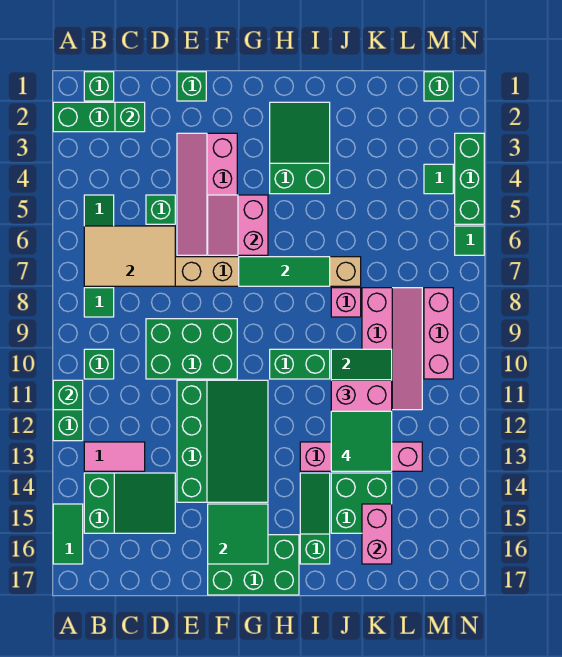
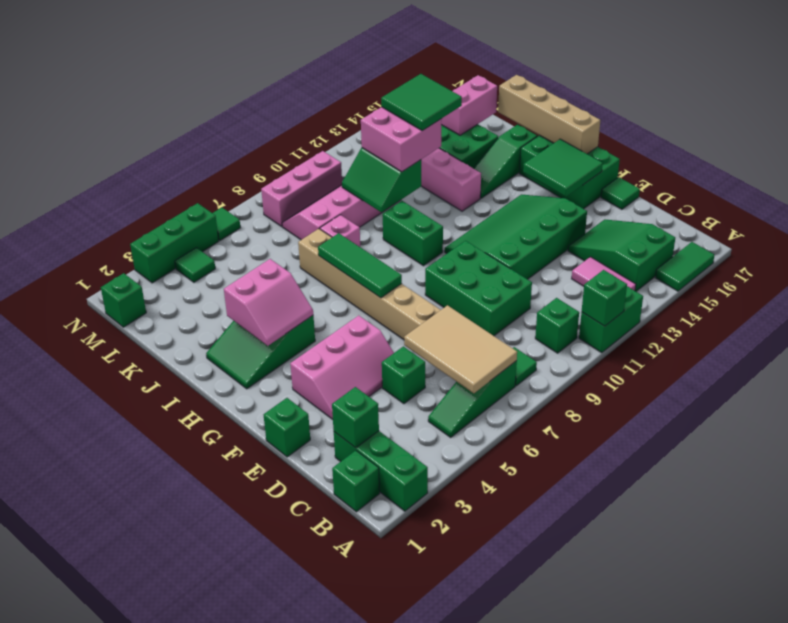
pink slope E3:F6 level 1 top F -> pink slope E3:F5 level 1 top F
none -> green tile E17 level 1
pink slope F5:G6 level 2 top G -> pink slope H3:I4 level 2 top I
none -> tan brick G17:J17 level 2

